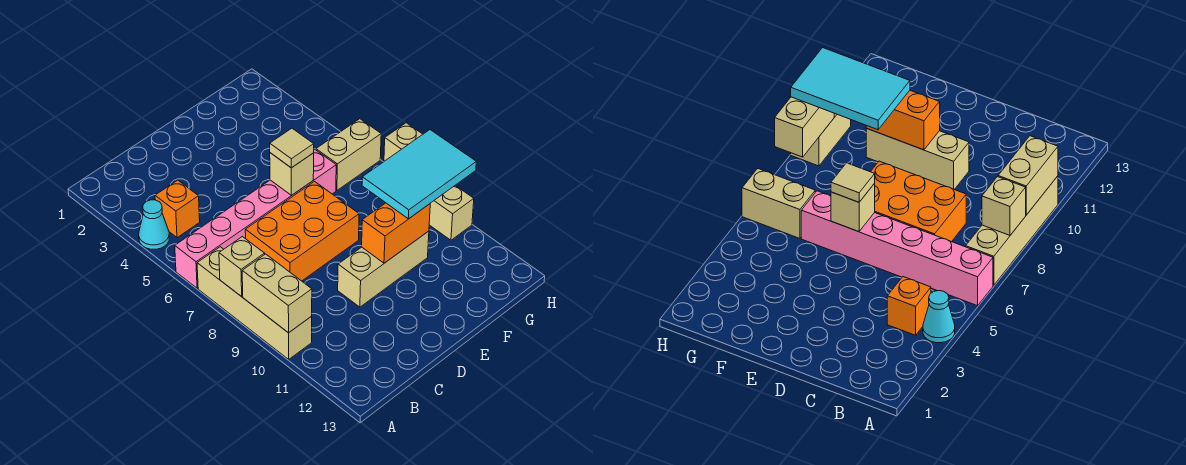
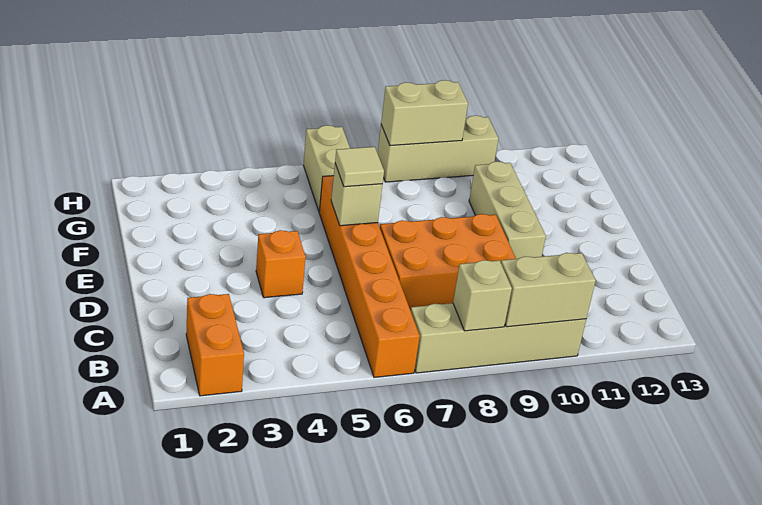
cyan cone A4 level 1 -> none
pink brick A6:F6 level 1 -> orange brick A6:F6 level 1
orange brick B4 level 1 -> orange brick D4 level 1
orange brick C7:E8 level 1 -> orange brick C7:D9 level 1
orange brick E10:F10 level 2 -> orange brick A2:B2 level 1
cyan tile F9:H10 level 3 -> none
tan brick H9:H10 level 1 -> tan brick H8:H10 level 1

